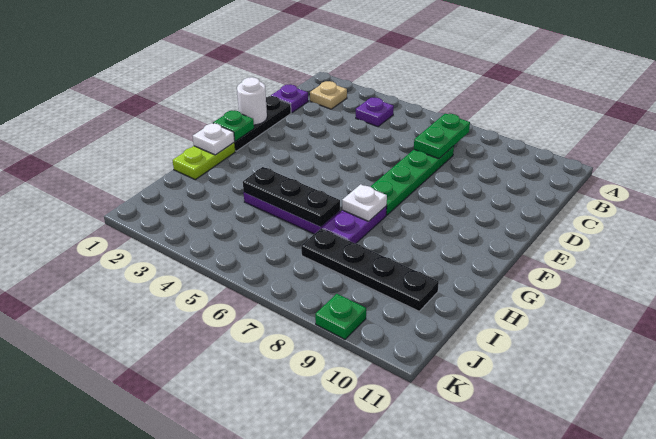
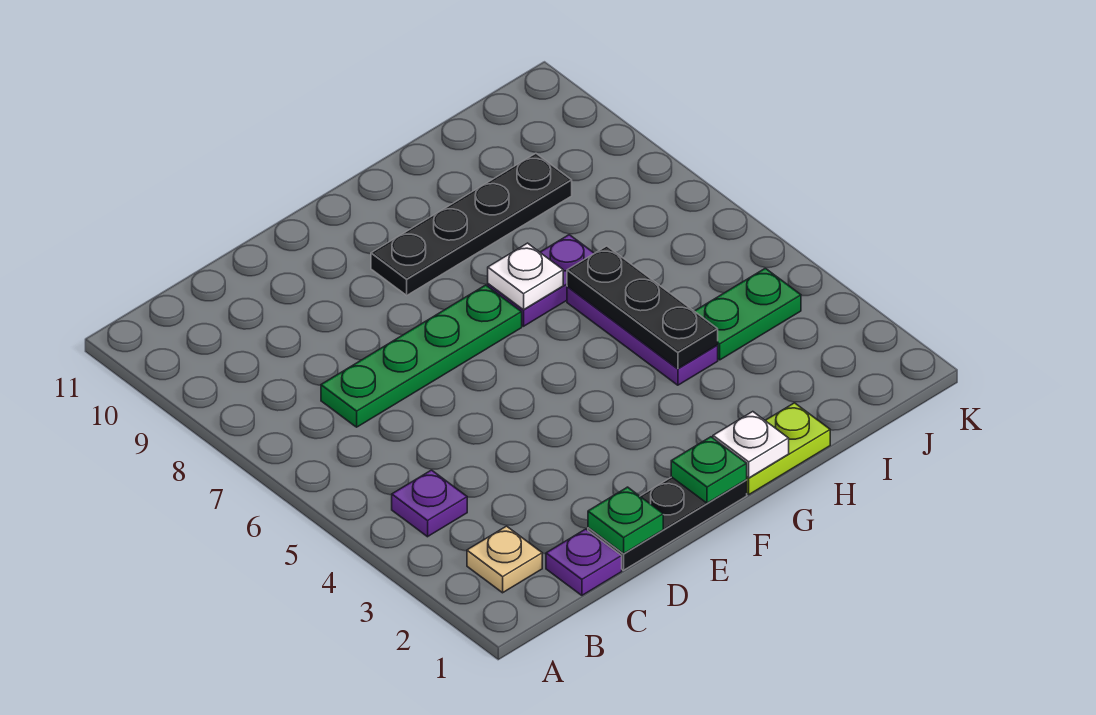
green plate B7:C7 level 2 -> green plate I4:J4 level 1
white round brick E1 level 2 -> none
black plate I7:I10 level 1 -> black plate F9:I9 level 1
green plate K9 level 1 -> green plate D1 level 2

